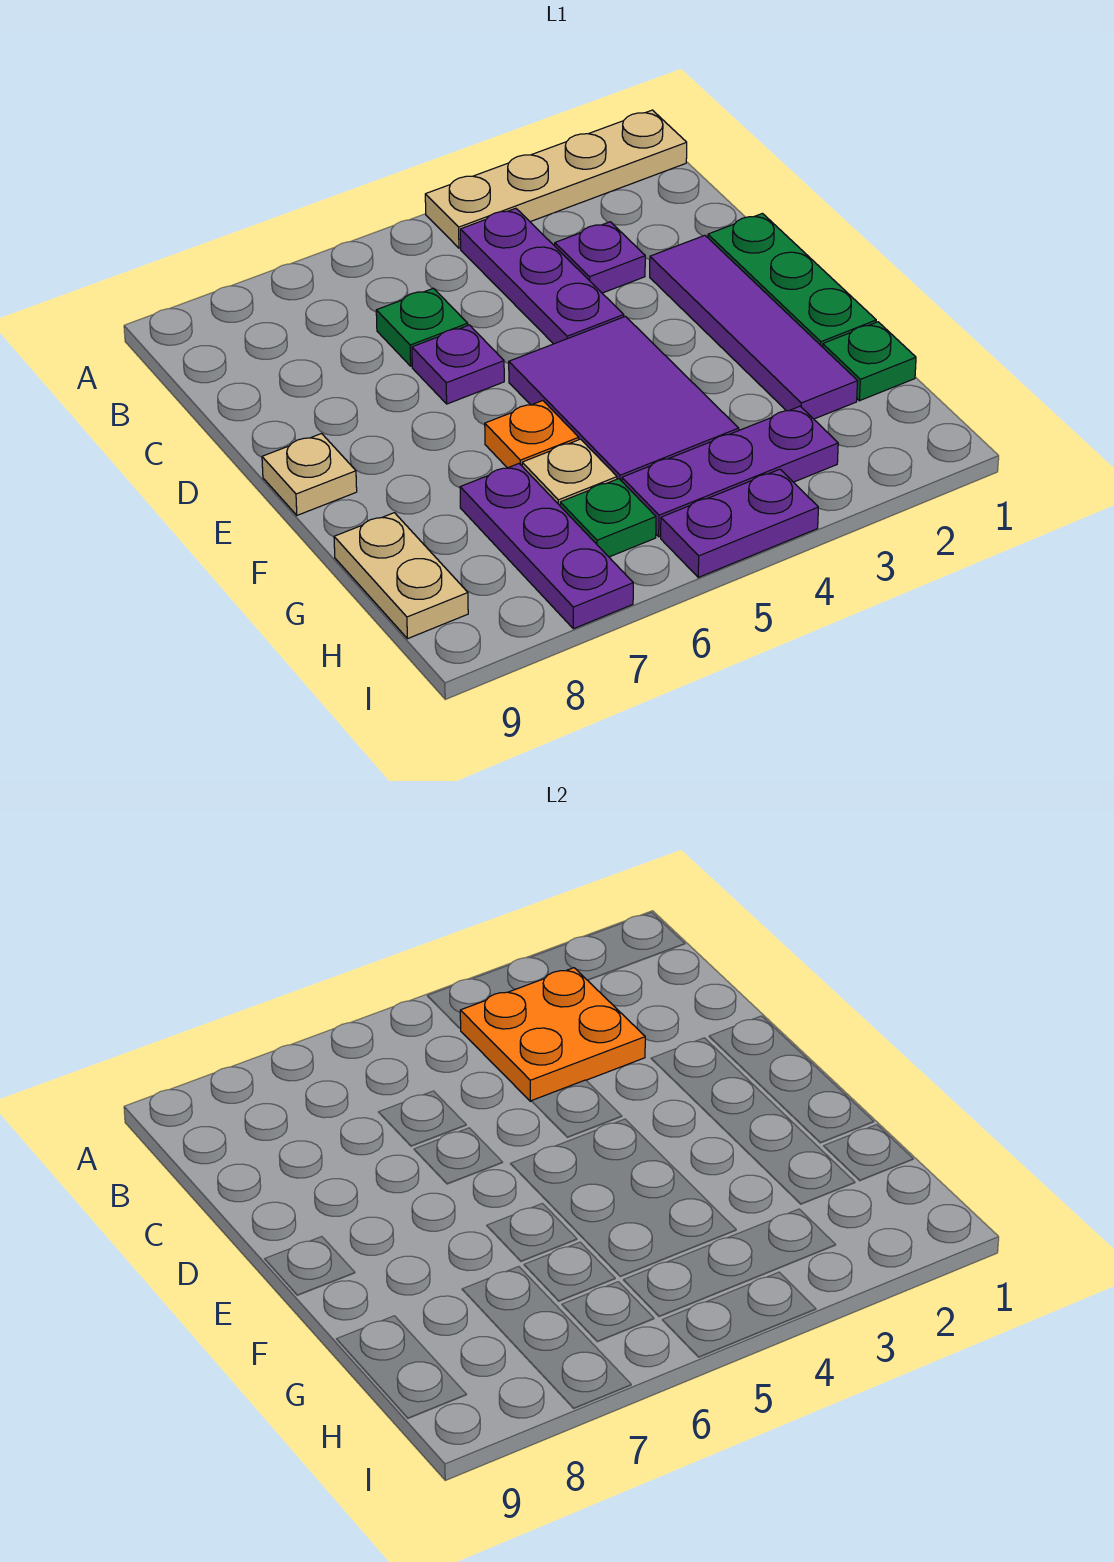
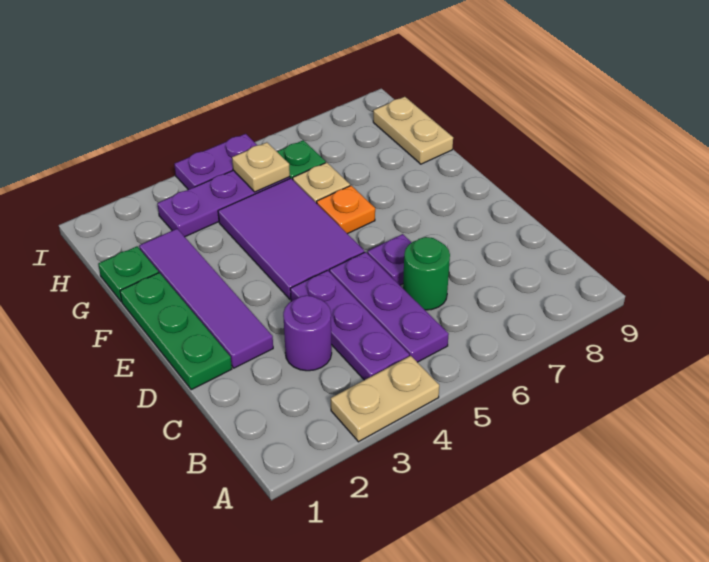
tan plate A1:A4 level 1 -> tan plate A3:A4 level 1
orange plate B3:C4 level 2 -> none
purple plate C3 level 1 -> purple round brick C3 level 1
green plate C6 level 1 -> green round brick C6 level 1
tan plate E9 level 1 -> tan plate H5 level 2
purple plate G7:I7 level 1 -> purple plate B5:D5 level 1

